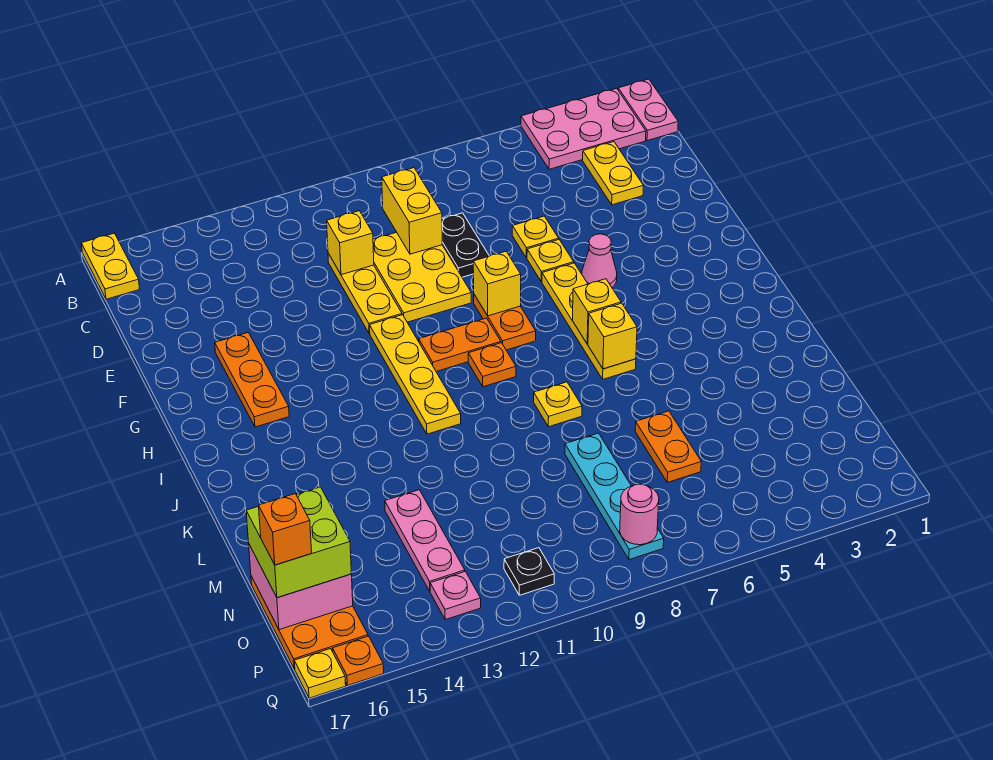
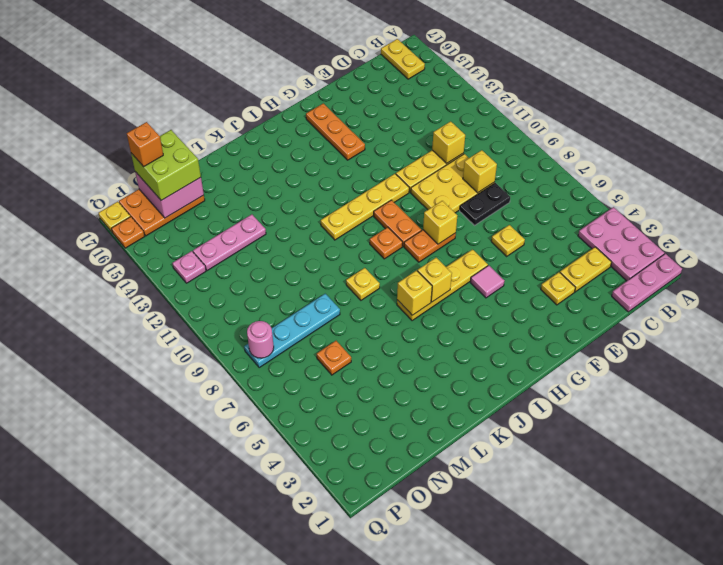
pink plate A1:B1 level 1 -> pink plate A1:C1 level 1
yellow plate A17:B17 level 1 -> yellow plate B16:B17 level 1
yellow brick C9:D9 level 2 -> yellow brick D9 level 2
yellow plate F6 level 1 -> yellow plate E3 level 1
orange plate F15:H15 level 1 -> orange plate G14:G16 level 1
pink cone G5 level 1 -> pink tile G5 level 1
orange plate M6:N6 level 1 -> orange plate N6 level 1
black plate P11 level 1 -> none

